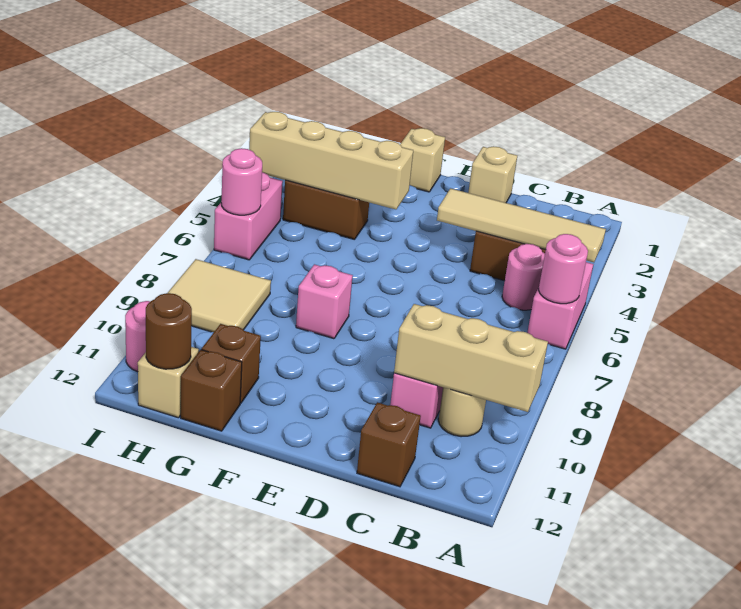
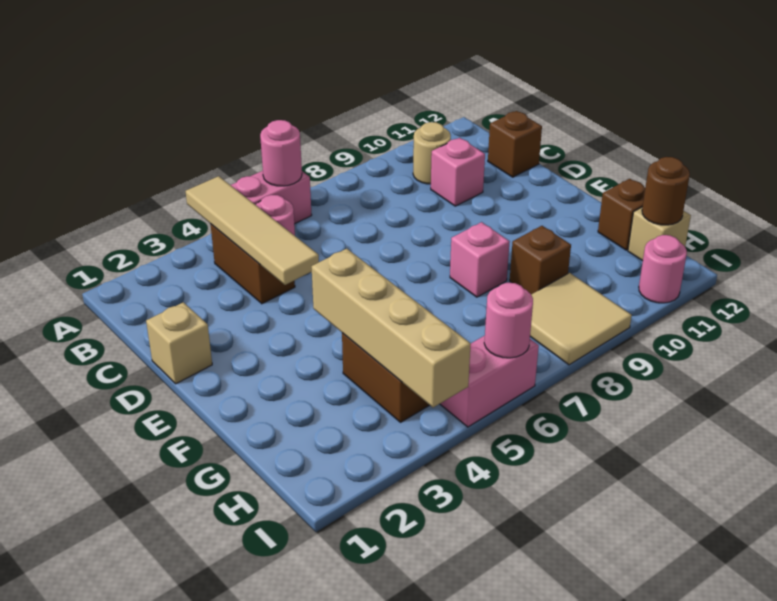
tan brick A10:C10 level 2 -> none
tan brick F1 level 1 -> none
brown brick G11 level 1 -> brown brick G9 level 1

